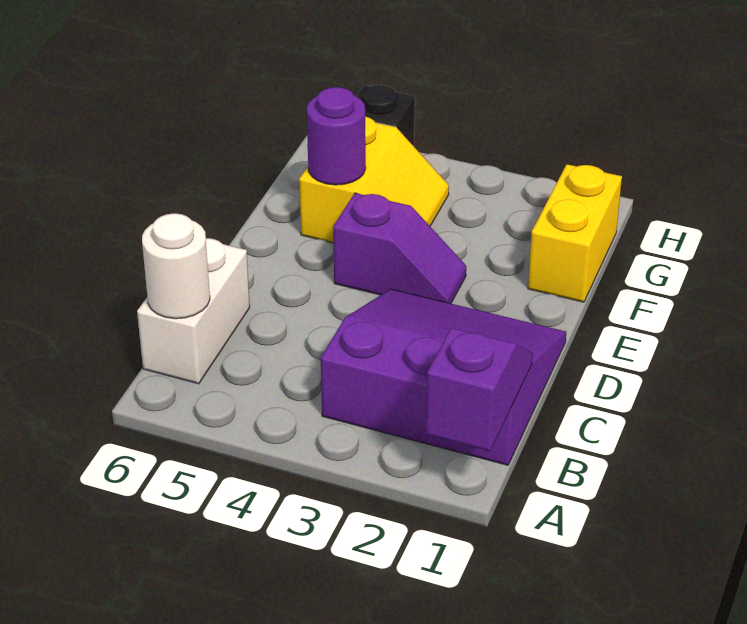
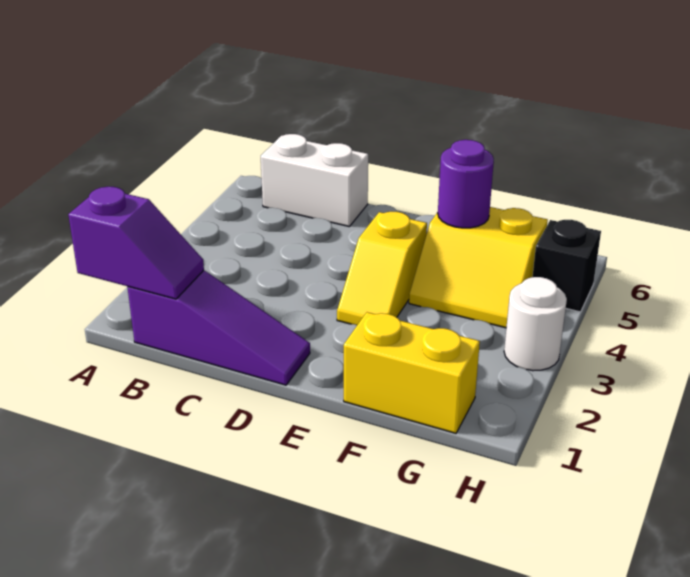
purple slope B1:D3 level 1 top B -> purple slope B1:D1 level 1 top B
white round brick B6 level 2 -> white round brick H3 level 1
purple slope E3:E4 level 1 top 4 -> yellow slope E3:E4 level 1 top 4

